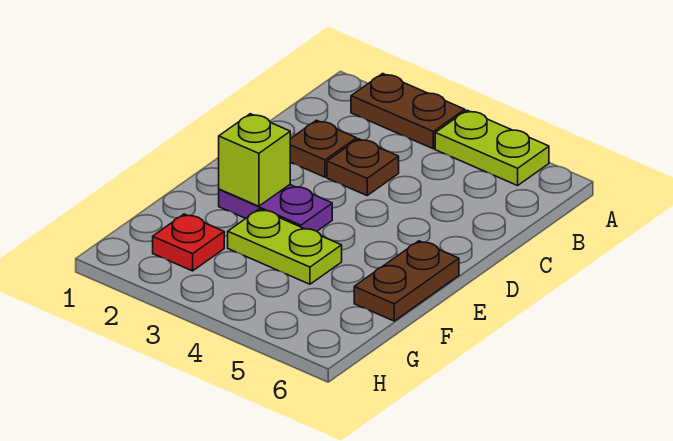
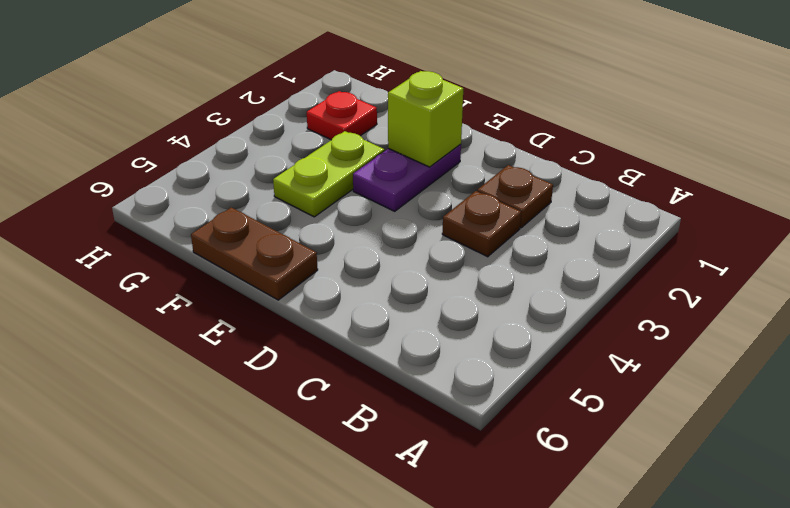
brown plate A2:A3 level 1 -> none
lime plate A4:A5 level 1 -> none

